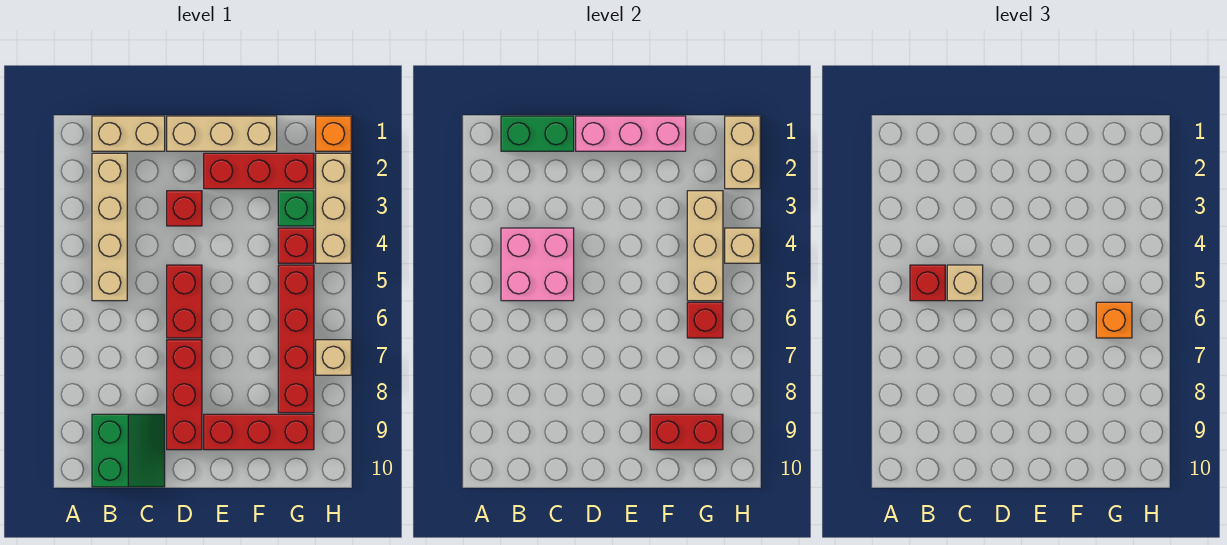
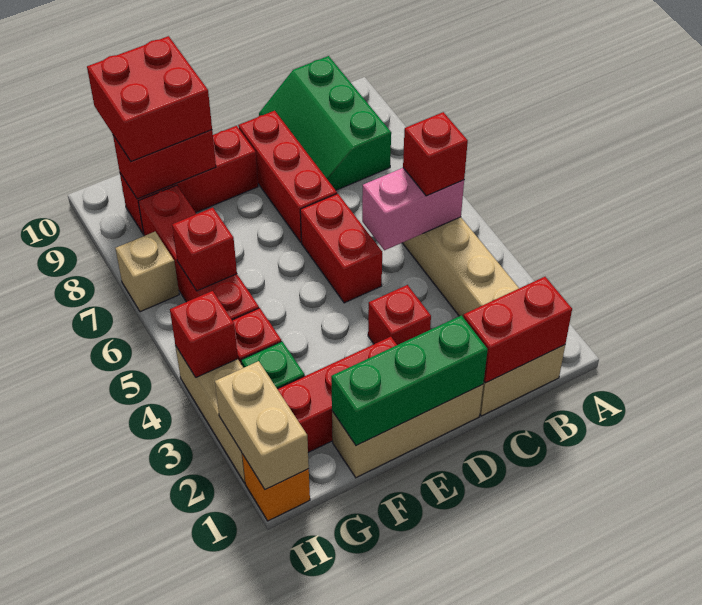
green brick B1:C1 level 2 -> red brick B1:C1 level 2
pink brick B4:C5 level 2 -> pink brick B5:C5 level 2
green slope B9:C10 level 1 top B -> green slope B8:C10 level 1 top B
tan brick C5 level 3 -> none
pink brick D1:F1 level 2 -> green brick D1:F1 level 2
none -> red brick F9:G10 level 3
tan brick G3:G5 level 2 -> none
orange brick G6 level 3 -> none
tan brick H4 level 2 -> red brick H4 level 2

